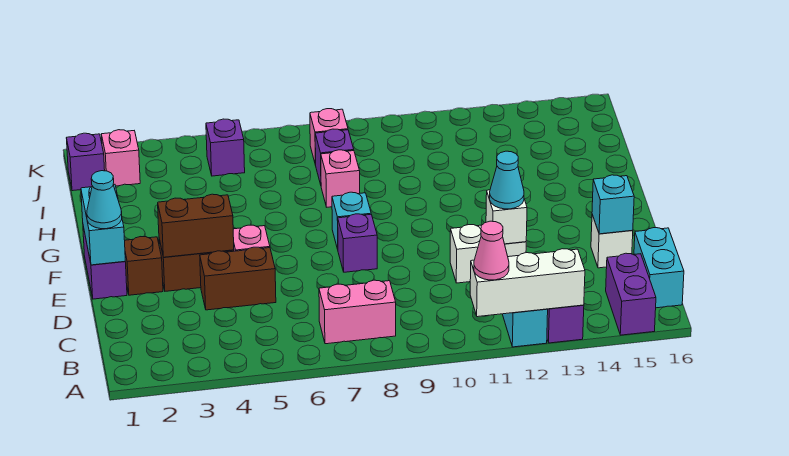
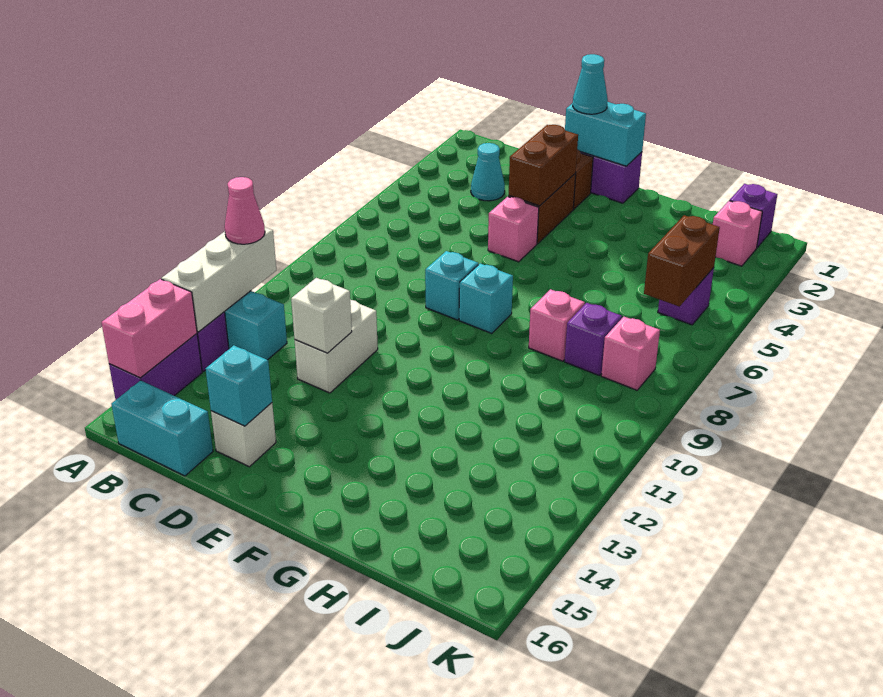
purple brick A15:B15 level 1 -> purple brick A14:A15 level 1
pink brick B7:B8 level 1 -> pink brick A14:A15 level 2
brown brick D4:D5 level 1 -> brown brick J5:J6 level 2
cyan cone D12 level 3 -> cyan cone C3 level 1
purple brick E8 level 1 -> cyan brick E8 level 1

